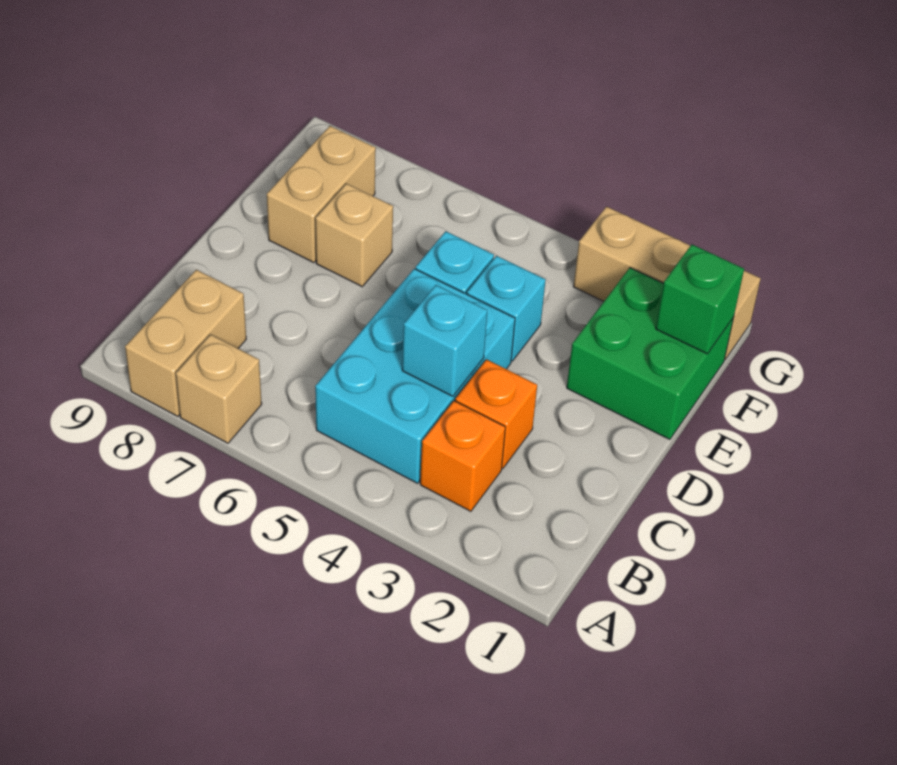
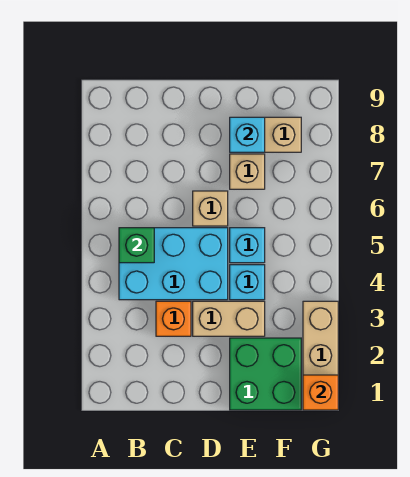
tan brick A7 level 1 -> tan brick D6 level 1
tan brick A8:B8 level 1 -> tan brick D3:E3 level 1
orange brick B3 level 1 -> orange brick G1 level 2
cyan brick C4 level 2 -> cyan brick E8 level 2
green brick F1 level 2 -> green brick B5 level 2

